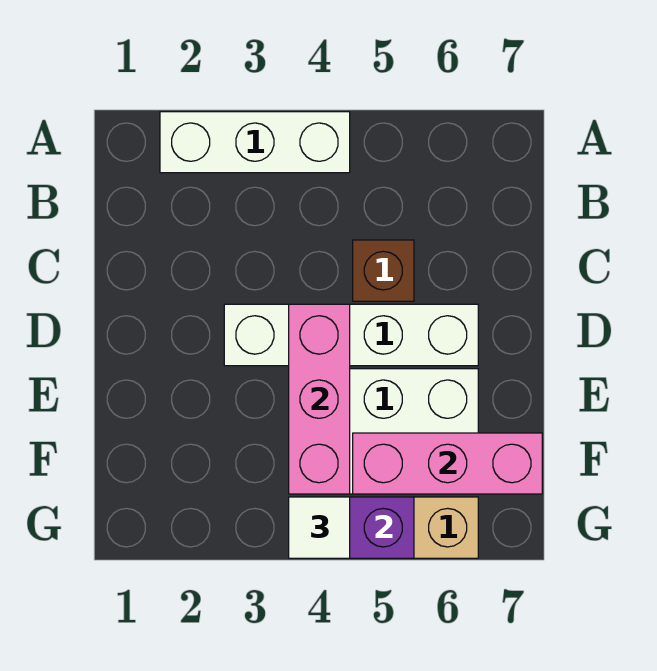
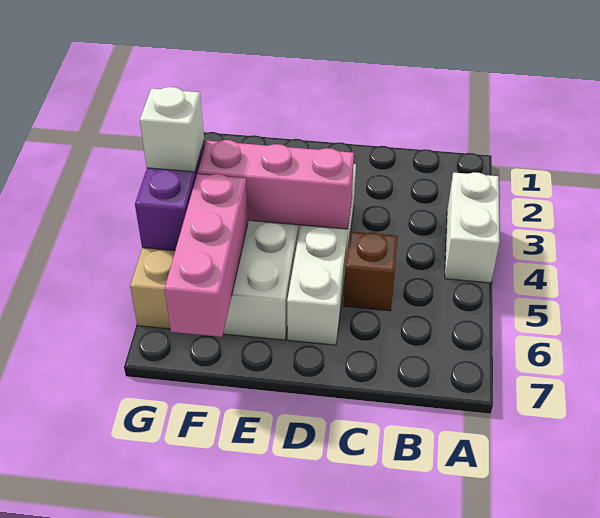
white brick A2:A4 level 1 -> white brick A3:A4 level 1
white tile G4 level 3 -> white brick G4 level 3

